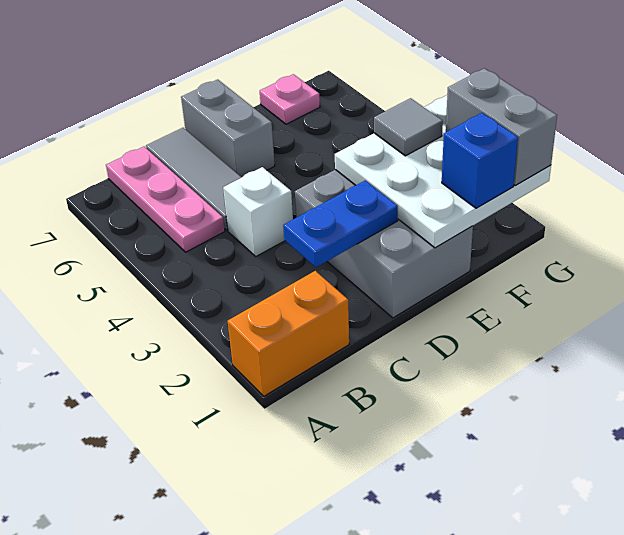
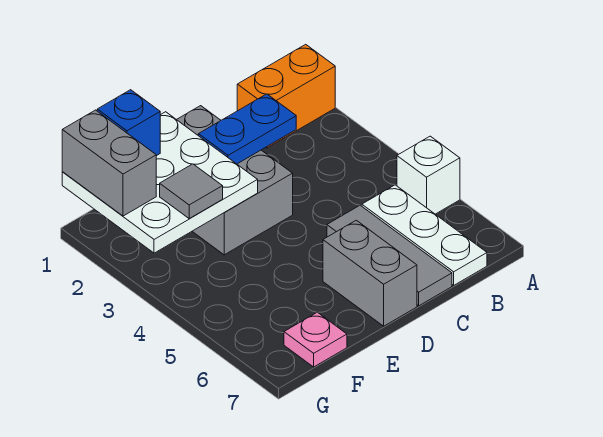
pink plate B5:B7 level 1 -> white plate B5:B7 level 1
white brick C4 level 1 -> white brick A5 level 1

